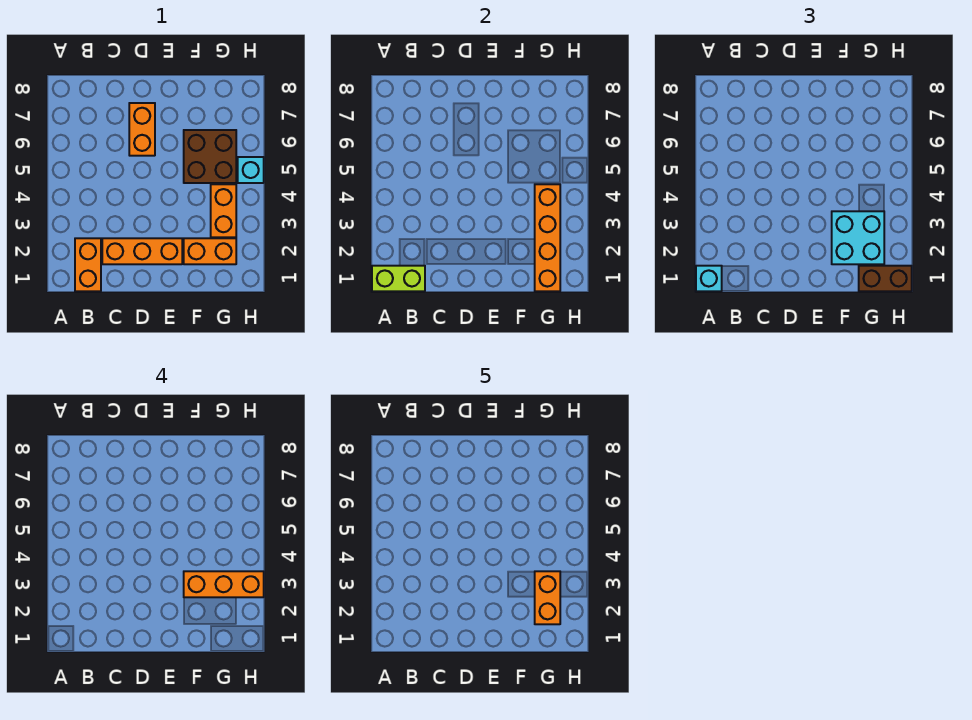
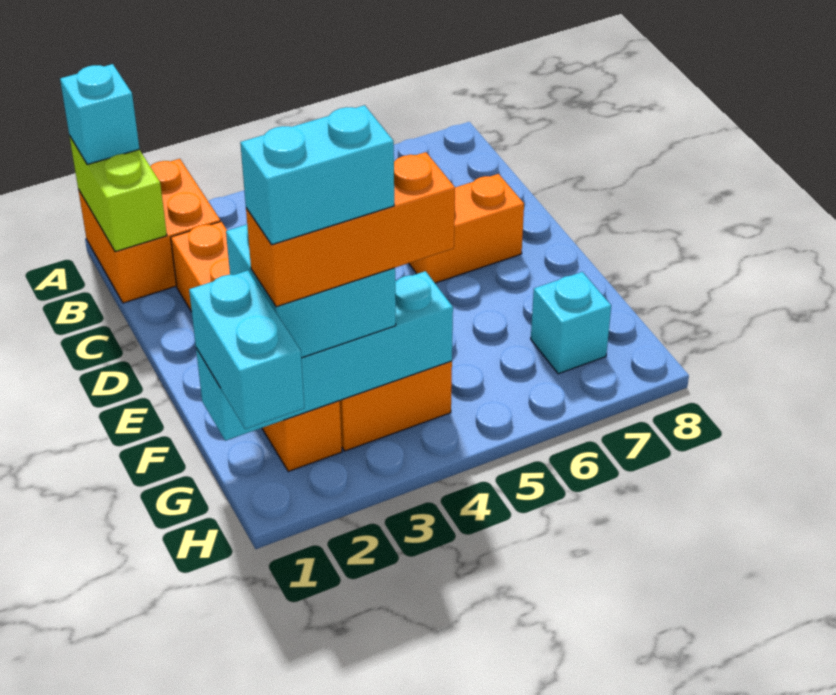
orange brick B1:B2 level 1 -> orange brick A1:B2 level 1
orange brick F3:H3 level 4 -> orange brick G2:G4 level 4
brown brick F5:G6 level 1 -> none
orange brick G1:G4 level 2 -> cyan brick G1:G4 level 2
brown brick G1:H1 level 3 -> cyan brick G1:H1 level 3
orange brick G2:G3 level 5 -> cyan brick G2:G3 level 5
cyan brick H5 level 1 -> cyan brick G7 level 1

